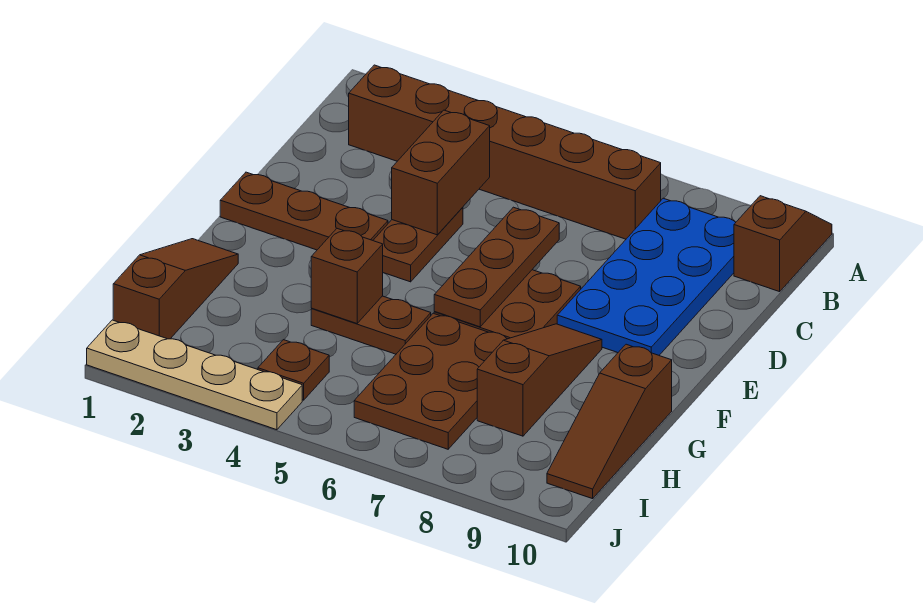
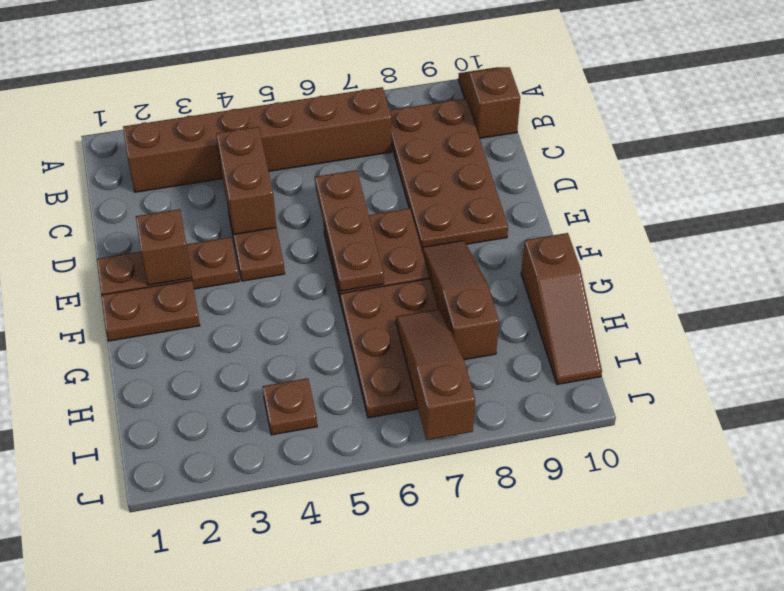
blue plate B8:E9 level 1 -> brown plate B8:E9 level 1
brown slope G1:I1 level 1 top I -> brown slope H7:J7 level 2 top J
brown plate G4:G5 level 1 -> brown plate F1:F2 level 1
brown brick G4 level 2 -> brown brick E2 level 2
tan plate J1:J4 level 1 -> none

